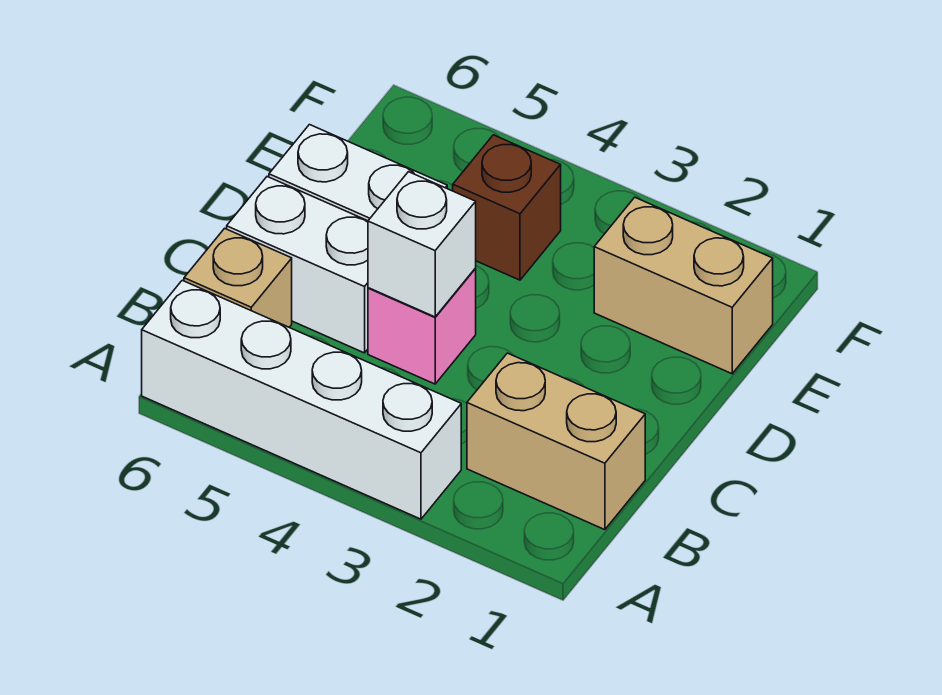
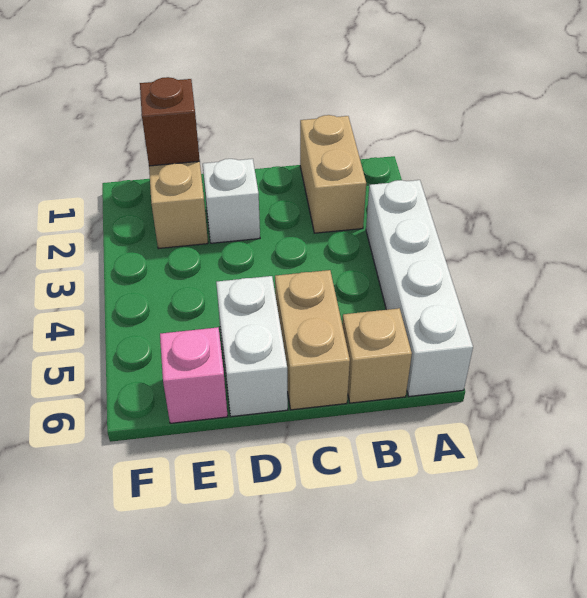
pink brick C4 level 1 -> pink brick E6 level 1
white brick C4 level 2 -> white brick D2 level 1
white brick C5:C6 level 1 -> tan brick C5:C6 level 1
brown brick E4 level 1 -> brown brick E1 level 2

